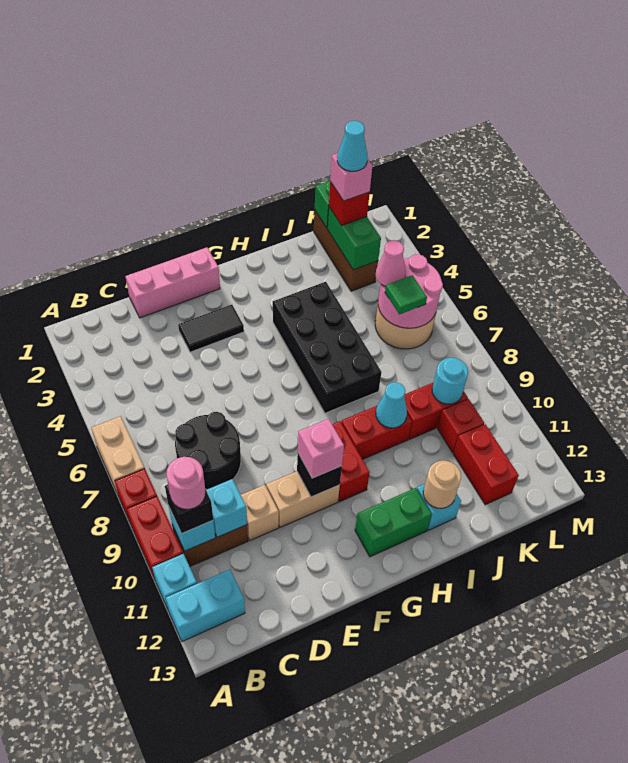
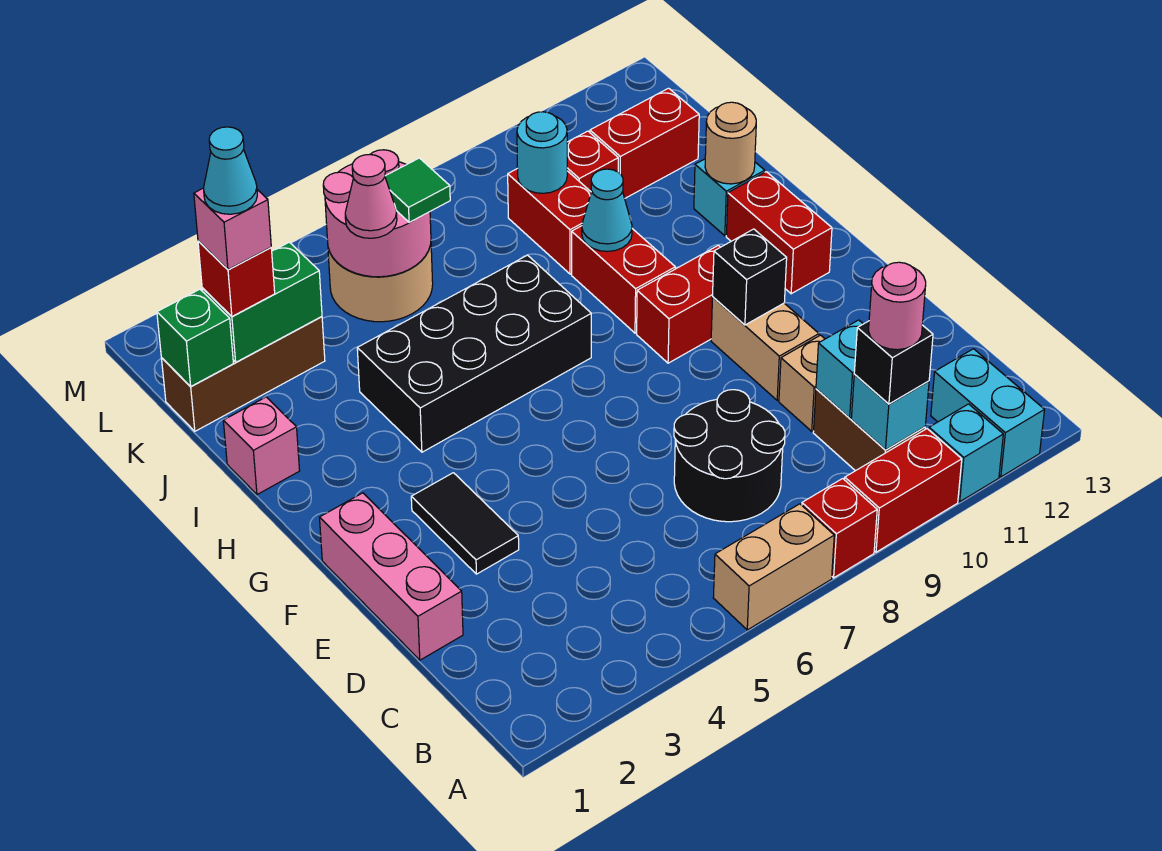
pink brick F10 level 3 -> pink brick I1 level 1
green brick G12:H12 level 1 -> red brick G12:H12 level 1

